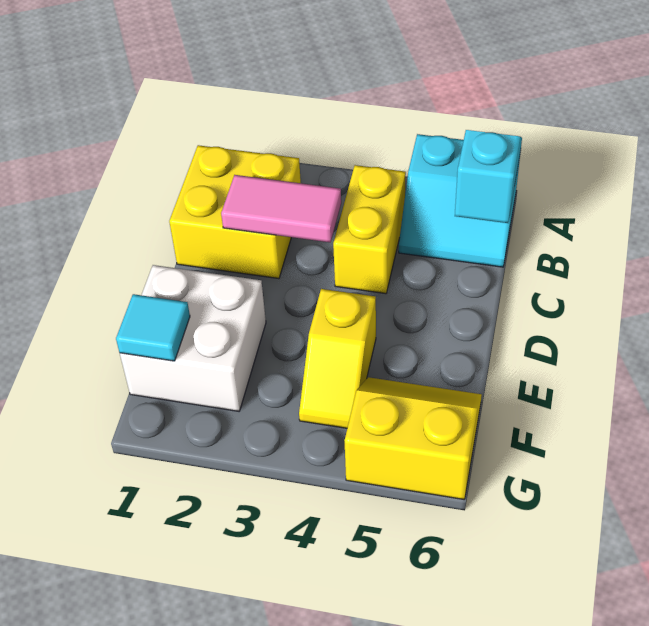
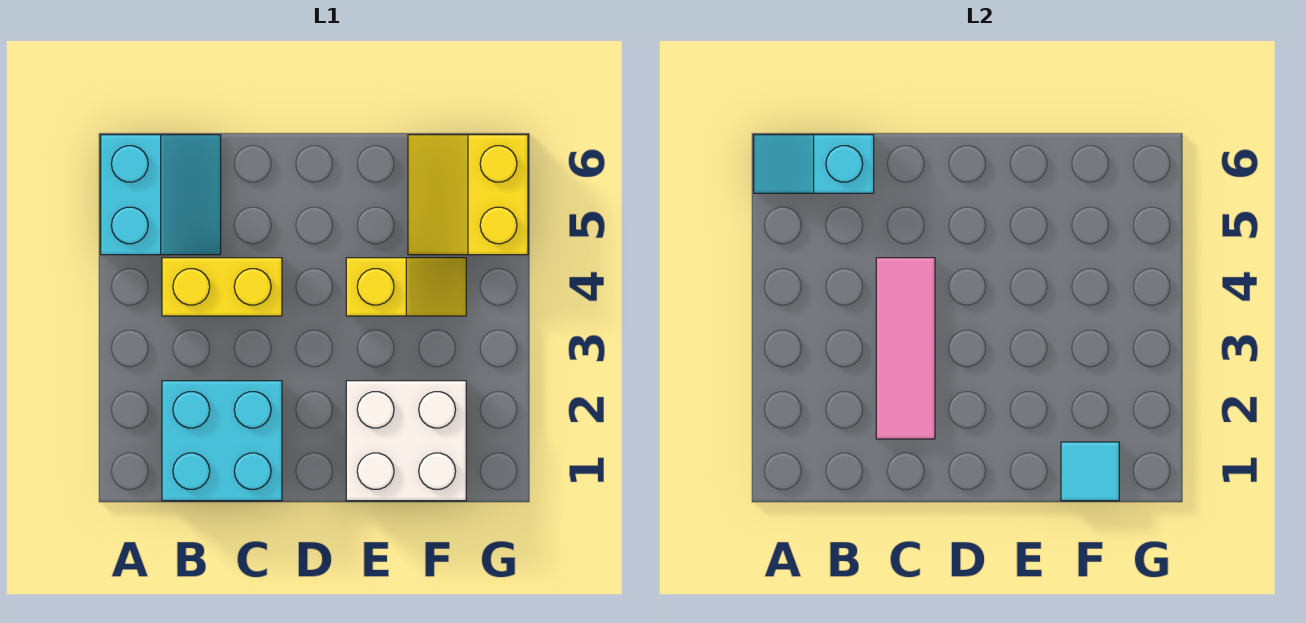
yellow brick B1:C2 level 1 -> cyan brick B1:C2 level 1
pink tile C2:C3 level 2 -> pink tile C2:C4 level 2

